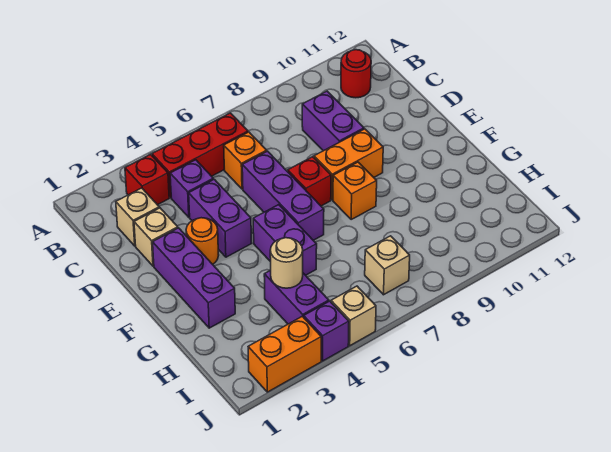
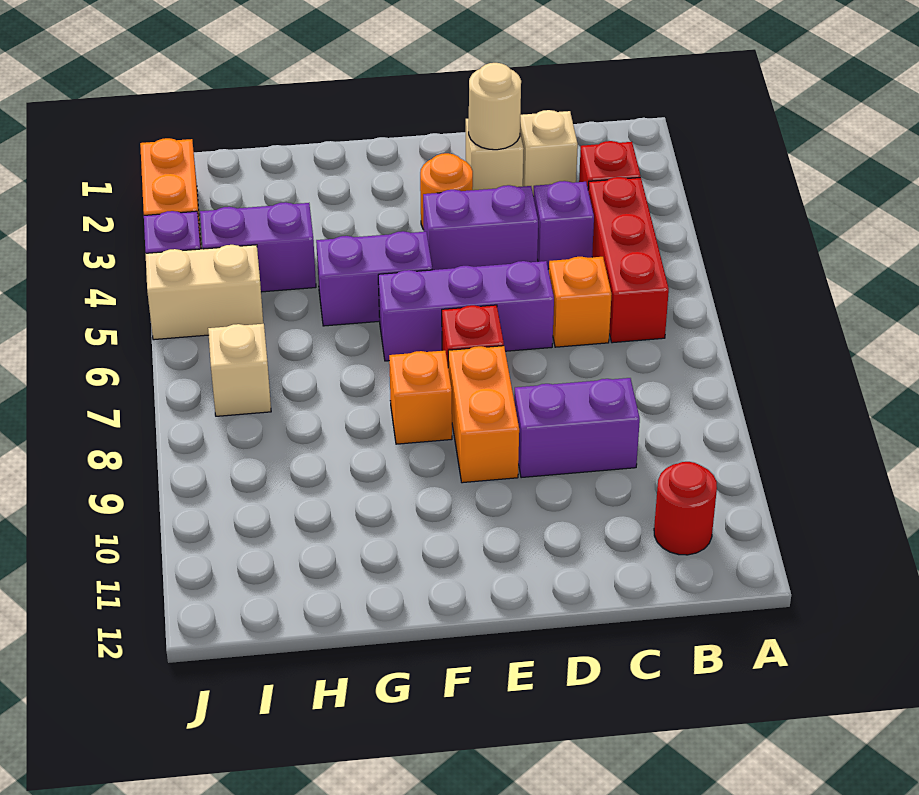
purple brick E2:G2 level 1 -> none
tan round brick H4 level 2 -> tan round brick D2 level 2
tan brick J5 level 1 -> tan brick I5:J5 level 1

